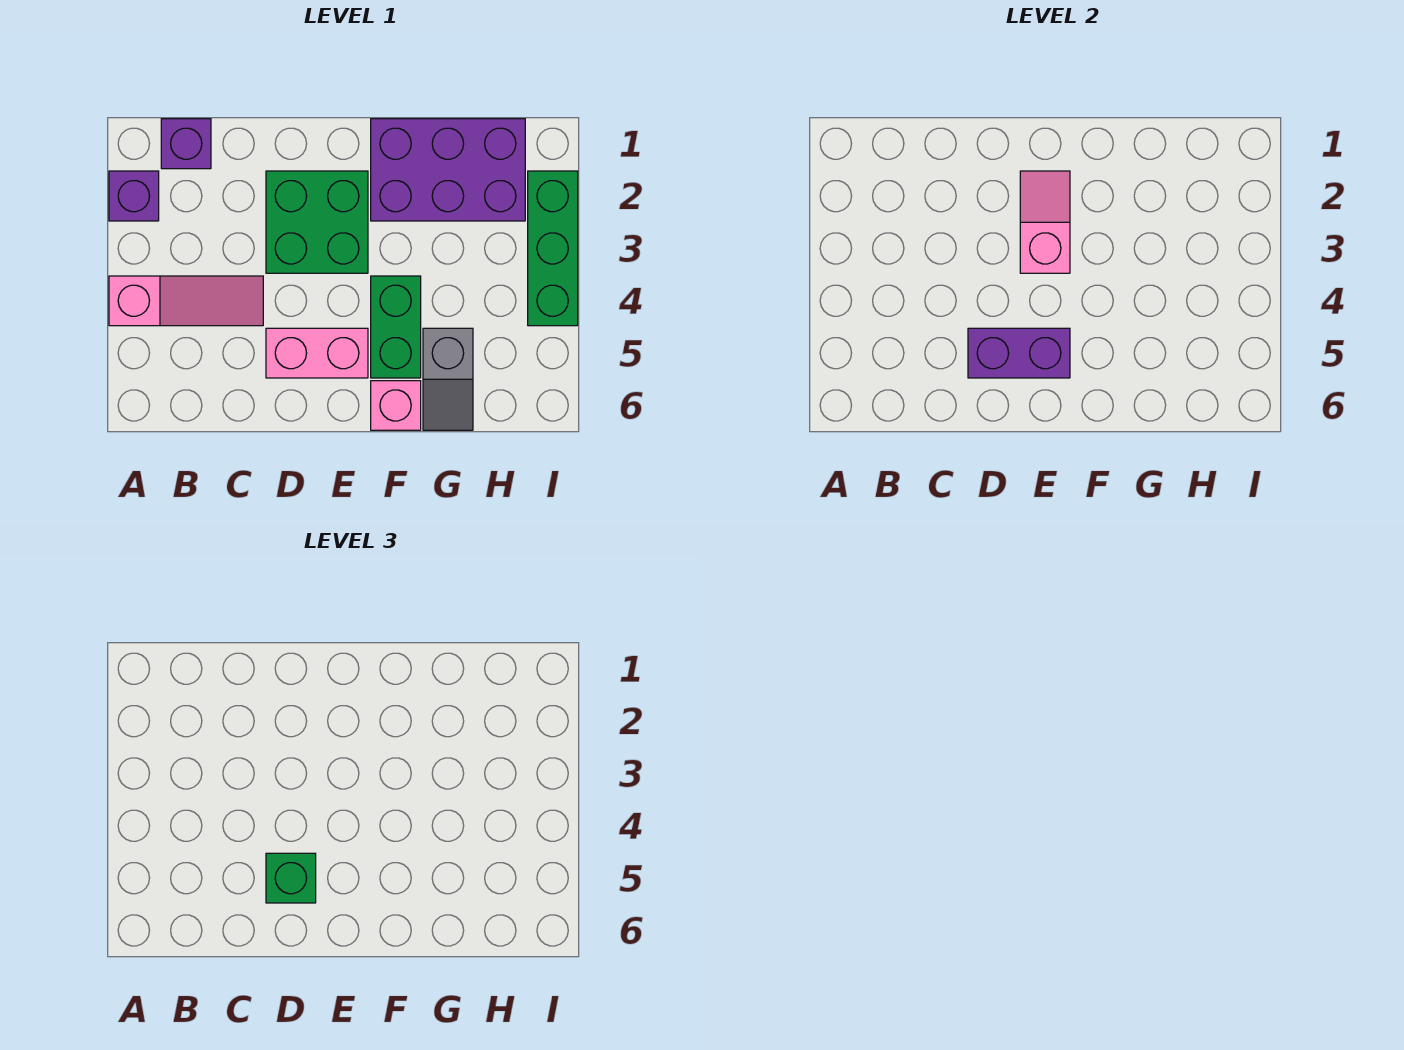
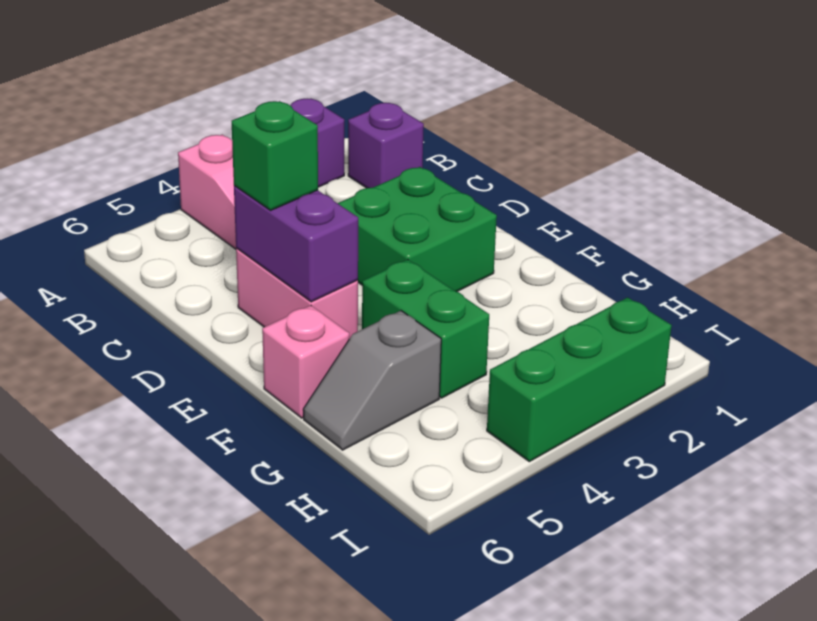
pink slope E2:E3 level 2 top 3 -> none
purple brick F1:H2 level 1 -> none
green brick F4:F5 level 1 -> green brick F4:G4 level 1

